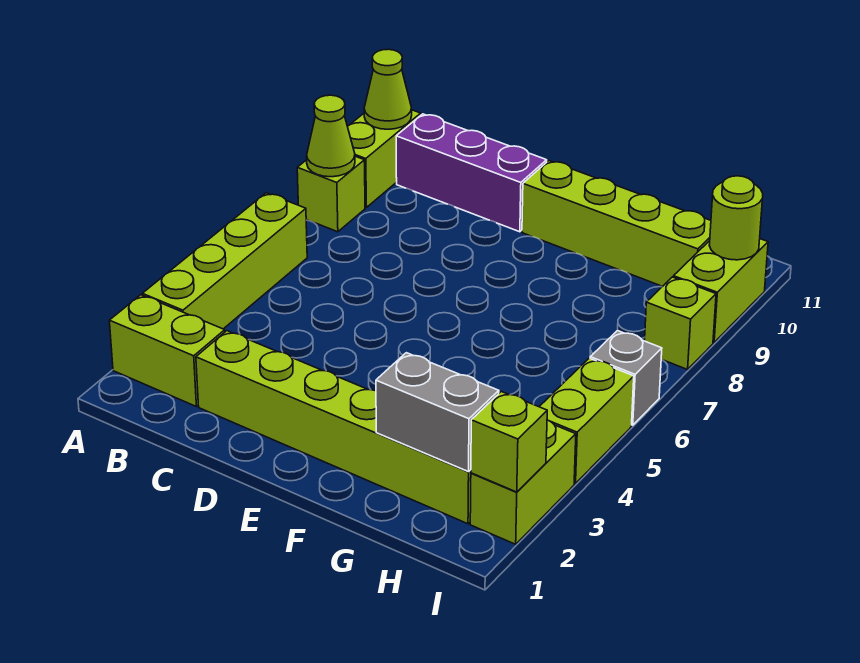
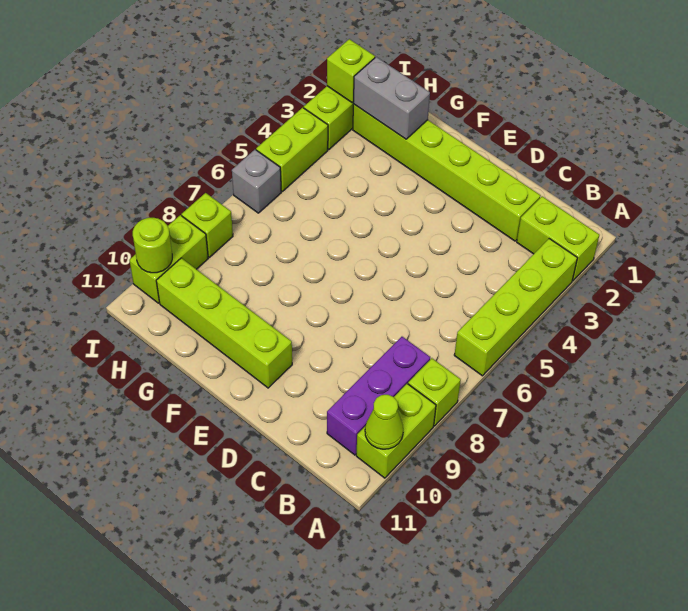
lime cone A8 level 2 -> none
purple brick B10:D10 level 1 -> purple brick B8:B10 level 1

